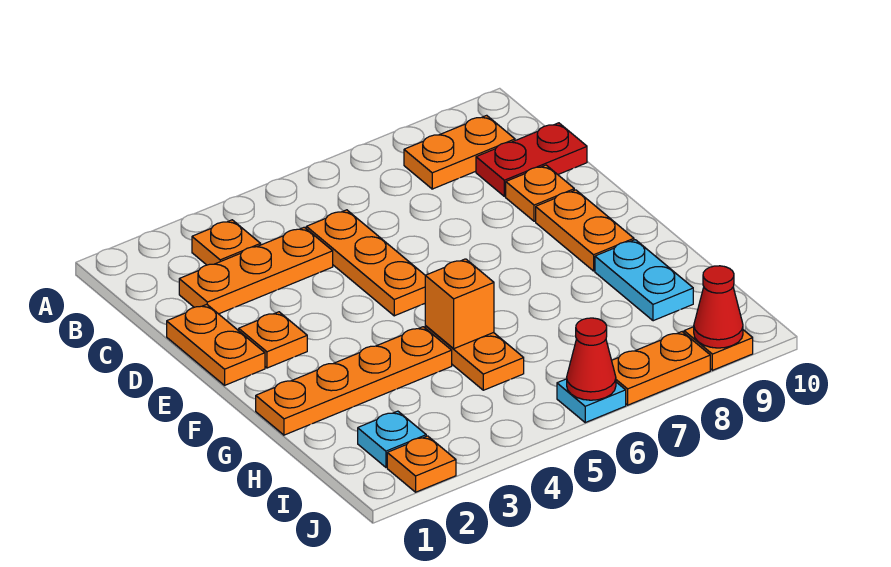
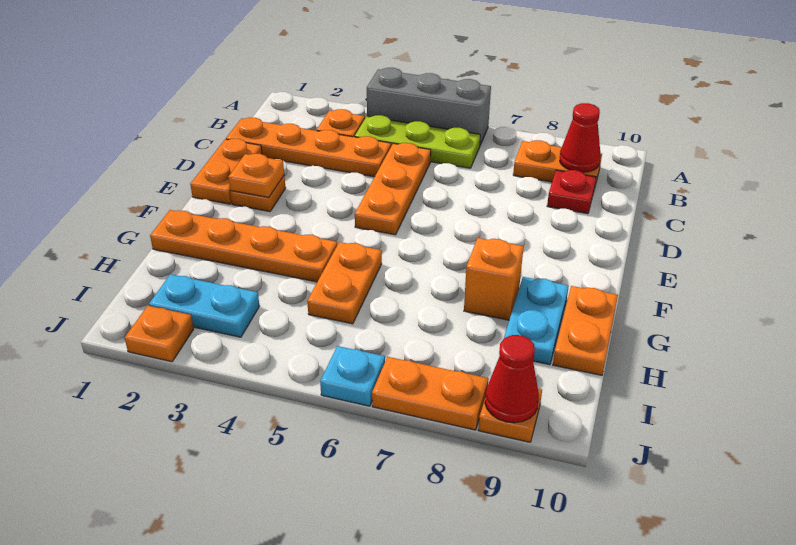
none -> grey brick A4:A6 level 1
none -> lime plate B4:B6 level 1
orange plate C2:C4 level 1 -> orange plate C1:C4 level 1
red plate C9:C10 level 1 -> red plate C9 level 1
orange plate D9 level 1 -> orange plate E2 level 2
orange plate E9:F9 level 1 -> orange plate G10:H10 level 1
orange brick G5 level 2 -> orange brick G8 level 1
cyan plate I2 level 1 -> cyan plate I2:I3 level 1
red cone J6 level 2 -> red cone B9 level 2

